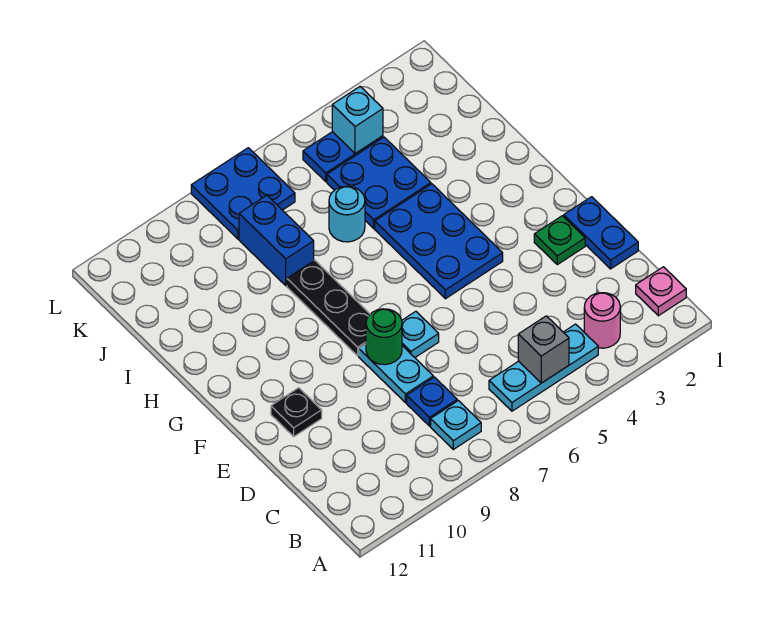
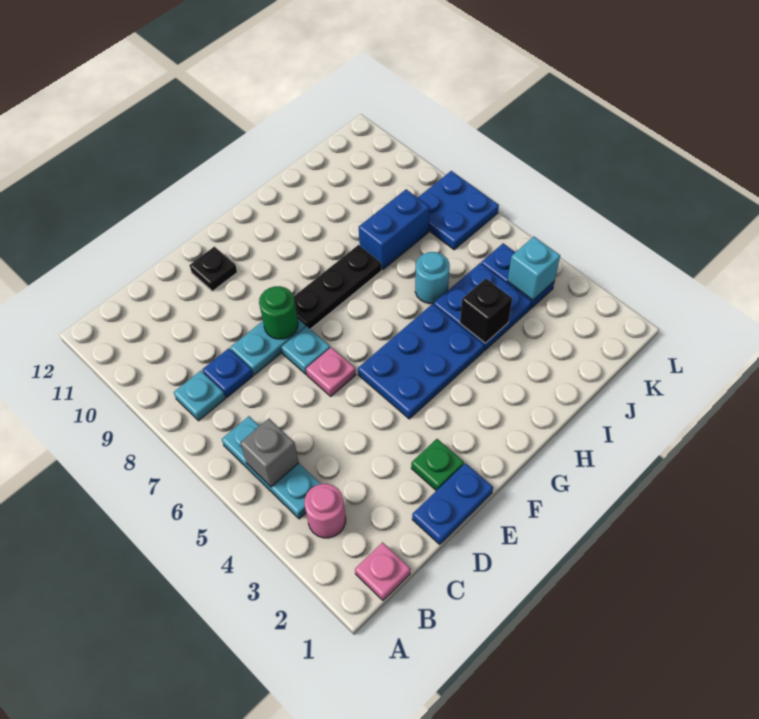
none -> pink plate E6 level 1
none -> black brick I4 level 2

